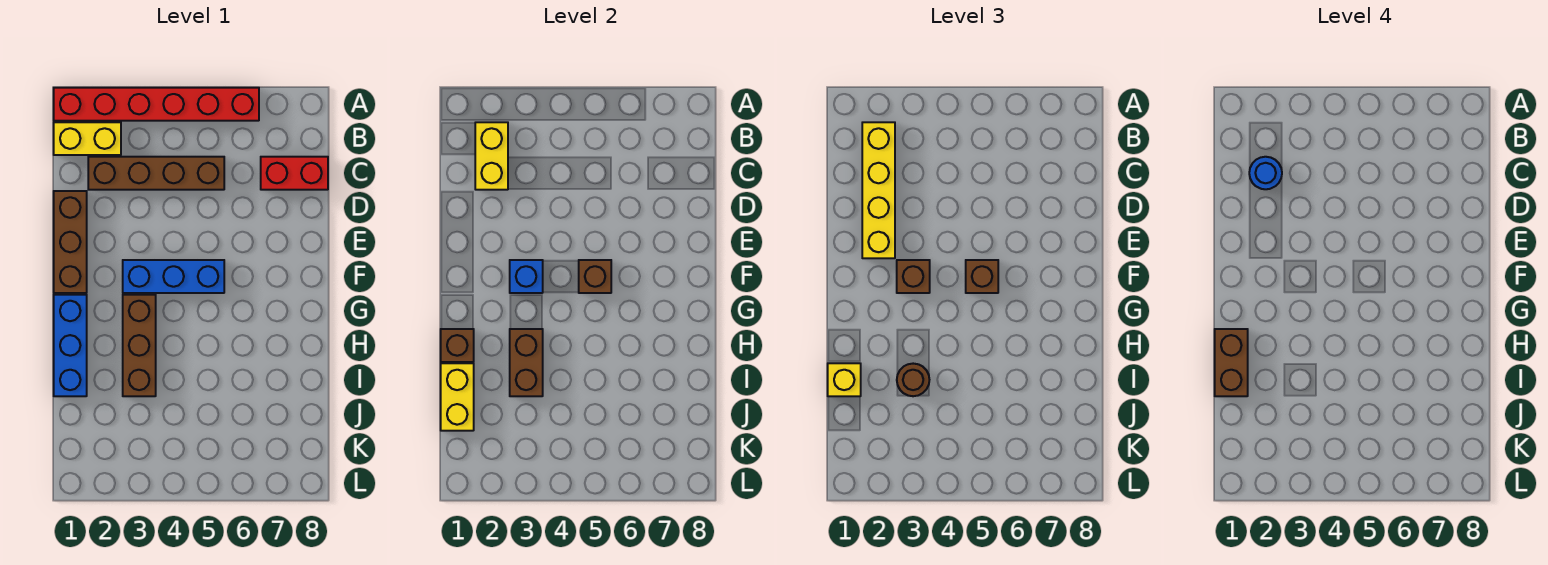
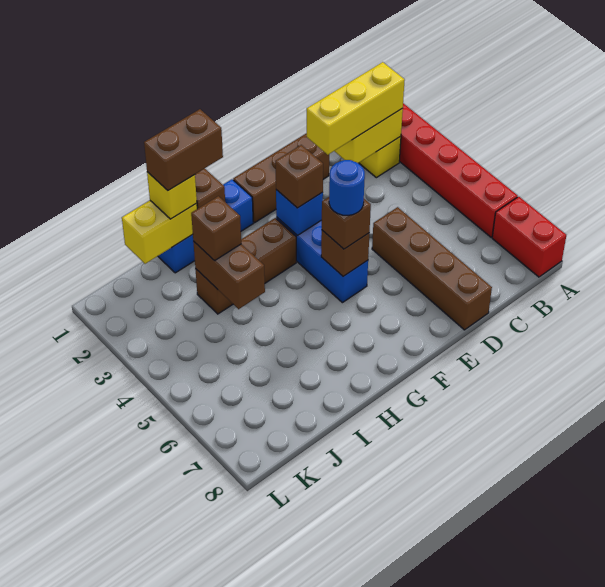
yellow brick B2:E2 level 3 -> yellow brick B2:D2 level 3
brown brick C2:C5 level 1 -> brown brick D5:D8 level 1
blue round brick C2 level 4 -> blue round brick F5 level 4
red brick C7:C8 level 1 -> red brick A7:A8 level 1
brown brick H3:I3 level 2 -> brown brick I3:I4 level 2
brown round brick I3 level 3 -> brown brick I3 level 3

